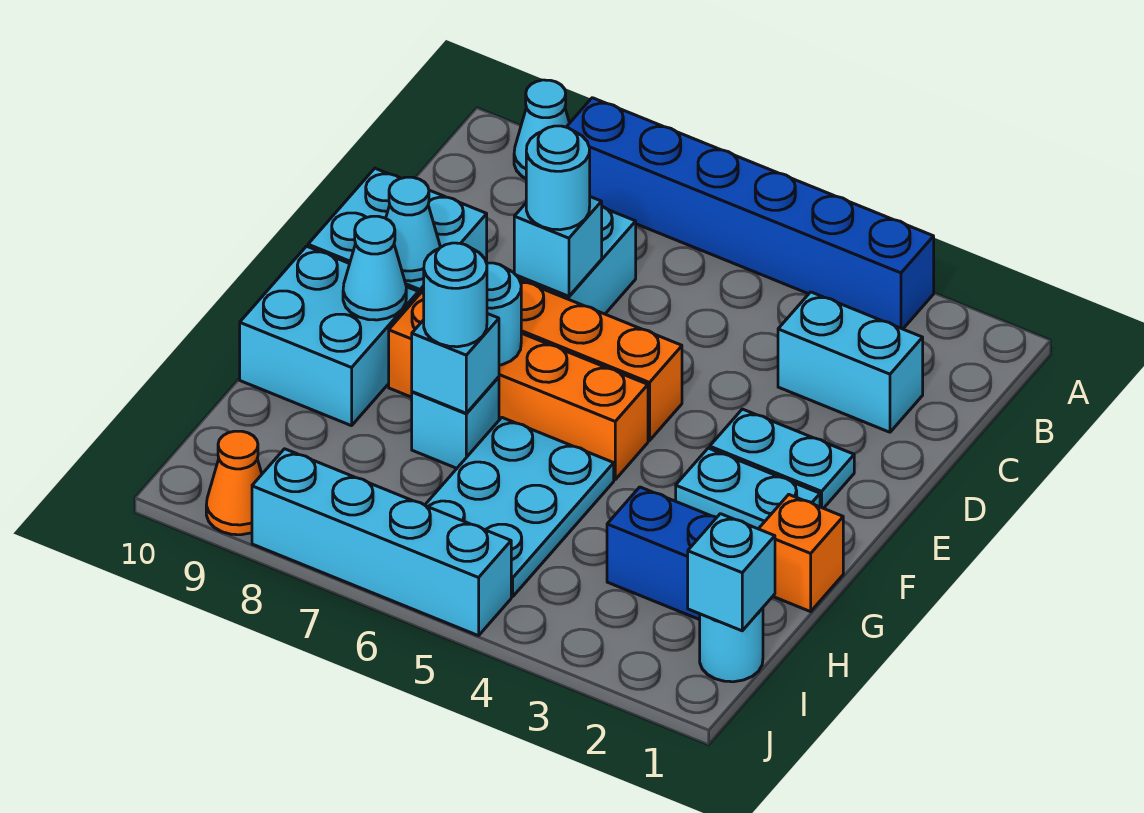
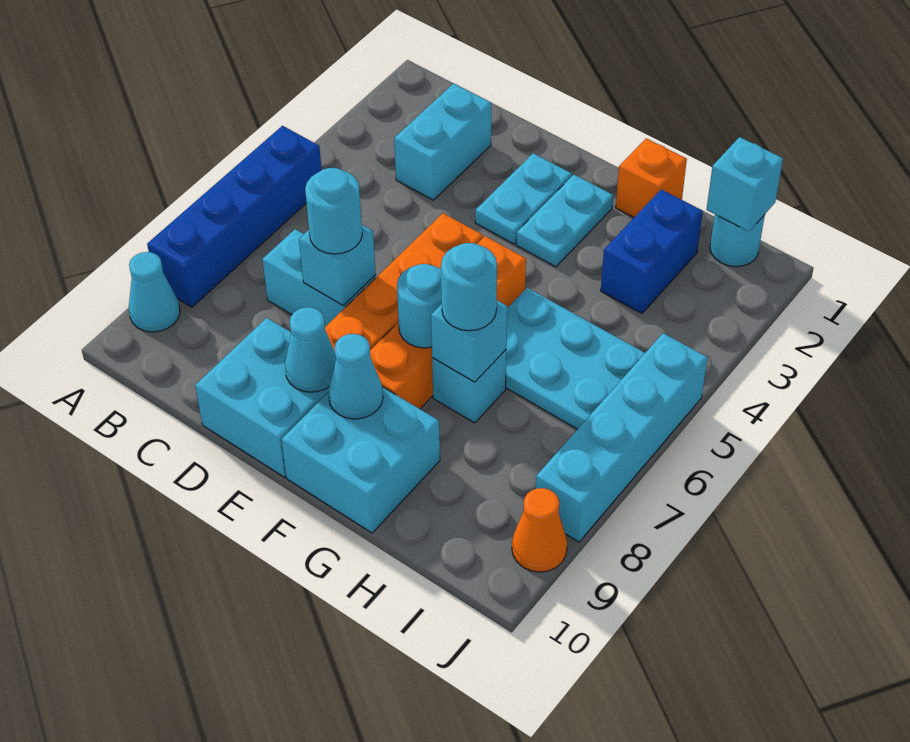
blue brick A3:A8 level 1 -> blue brick A5:A8 level 1

